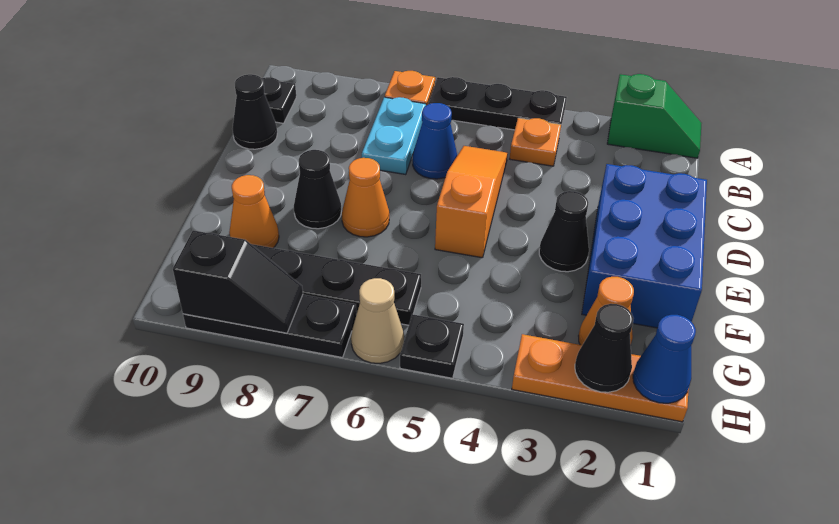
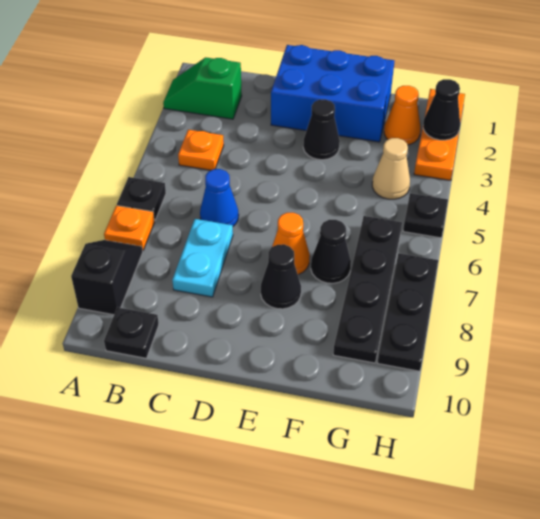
green slope A1:A2 level 1 top 2 -> green slope A2:B2 level 1 top B
black plate A4:A6 level 1 -> black plate A6 level 1
cyan plate B7:C7 level 1 -> cyan plate C7:C8 level 1
orange slope C5:E5 level 1 top E -> none
black cone C10 level 1 -> black cone F7 level 1
orange cone F9 level 1 -> none
blue cone H1 level 2 -> none
tan cone H6 level 1 -> tan cone G4 level 1
black slope H8:H9 level 2 top 9 -> black slope A8:A9 level 1 top 9

